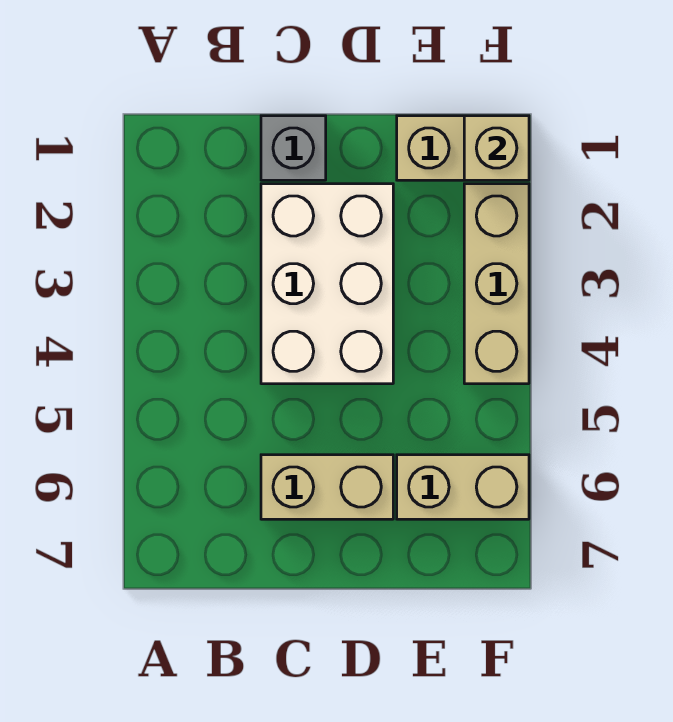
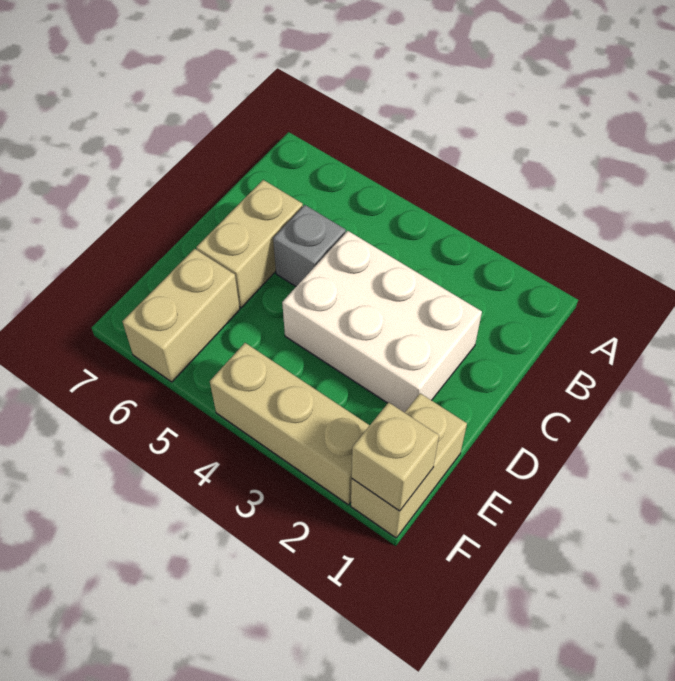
grey brick C1 level 1 -> grey brick C5 level 1

